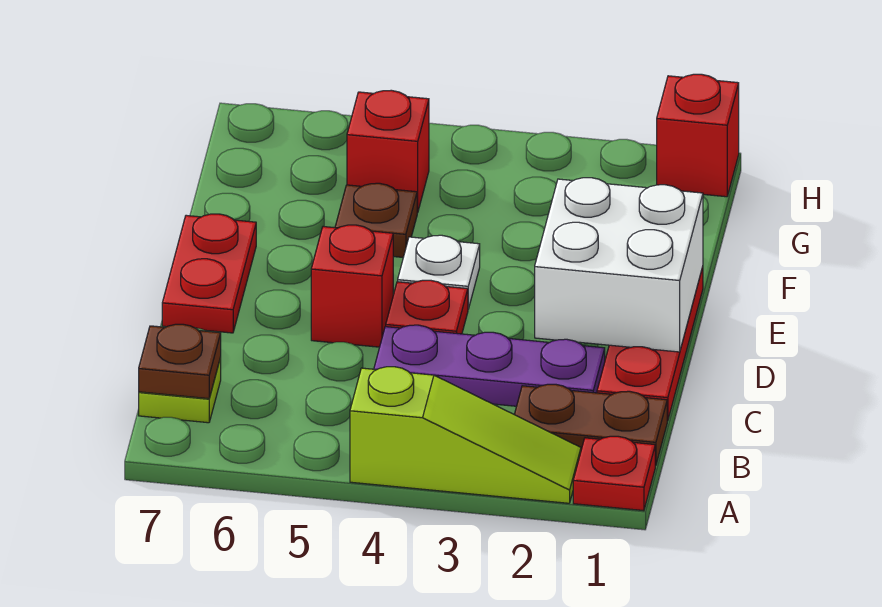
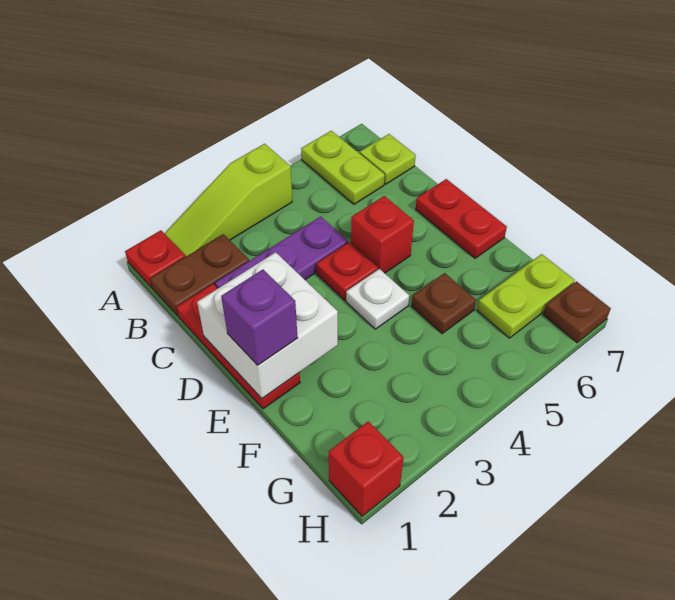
none -> lime plate A6:B6 level 1
brown plate B7 level 2 -> brown plate H7 level 1
none -> purple brick E1 level 3
red brick G5 level 1 -> none
none -> lime plate G6:G7 level 1

